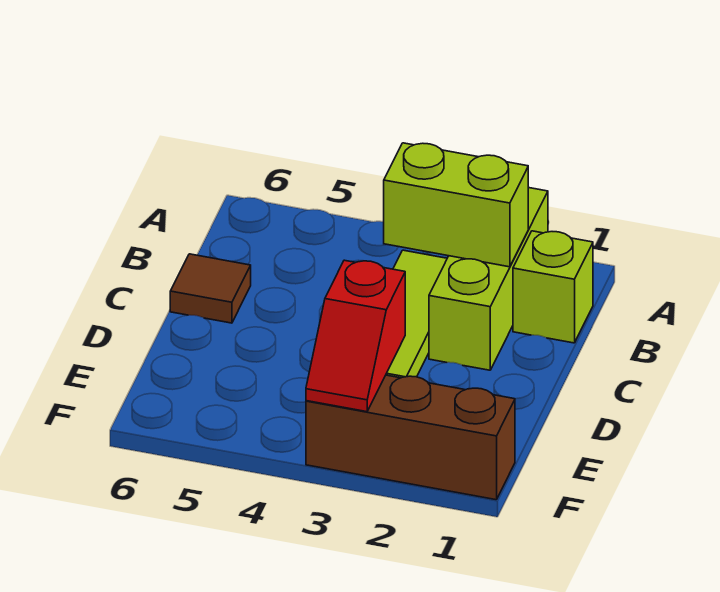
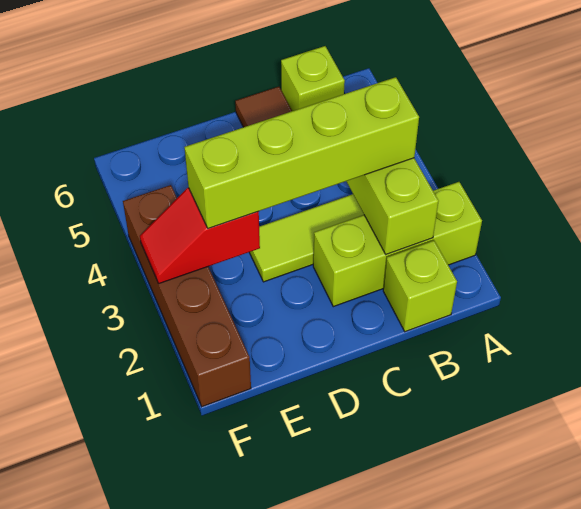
none -> lime brick B3:E3 level 3
none -> lime brick B6 level 1
brown brick F1:F3 level 1 -> brown brick F1:F4 level 1

